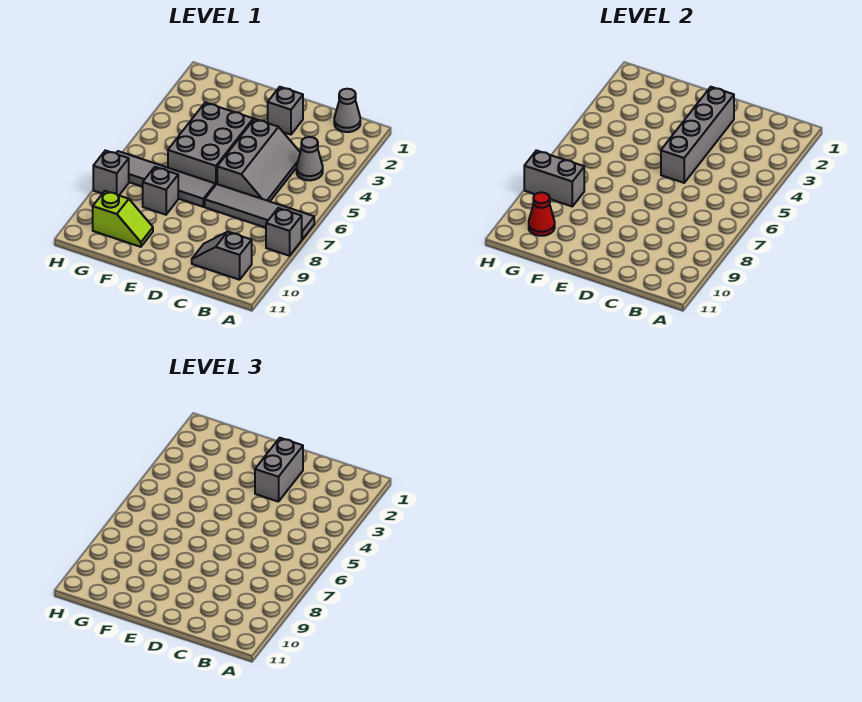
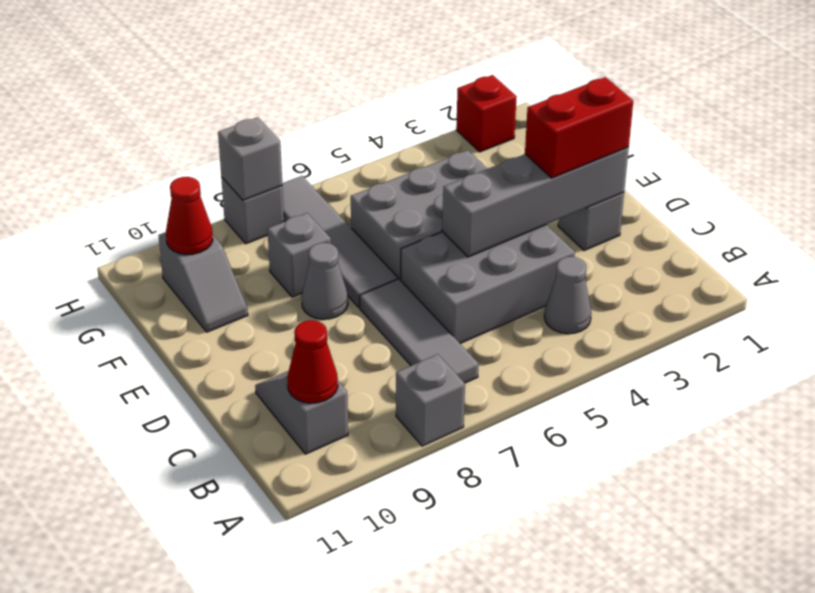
grey tile A7:D7 level 1 -> grey tile B7:D7 level 1
grey cone B1 level 1 -> grey cone E8 level 1
none -> red cone B10 level 2
grey slope C4:D6 level 1 top D -> grey brick C4:D6 level 1
grey brick D2:D3 level 3 -> red brick D2:D3 level 3
lime slope F10:G10 level 1 top G -> grey slope F10:G10 level 1 top G
grey brick G8:H8 level 2 -> grey brick H8 level 2
none -> red brick H2 level 1

